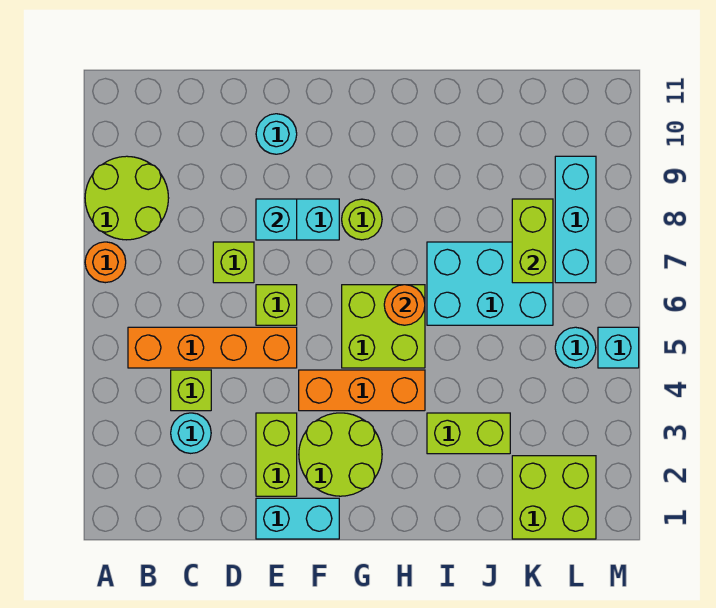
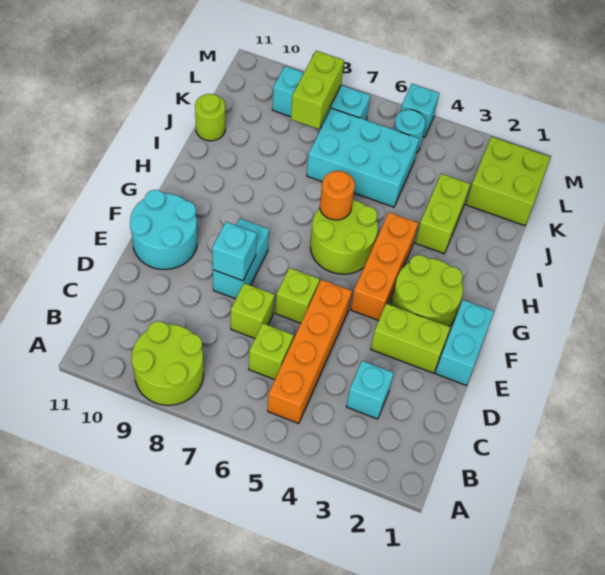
orange round brick A7 level 1 -> none
cyan round brick C3 level 1 -> cyan brick C3 level 1
lime brick C4 level 1 -> lime brick C6 level 1
cyan round brick E10 level 1 -> cyan round brick E10:F11 level 1
lime brick G5:H6 level 1 -> lime round brick G5:H6 level 1
lime round brick G8 level 1 -> lime round brick J11 level 1
cyan brick I6:K7 level 1 -> cyan brick J5:K7 level 1
lime brick K7:K8 level 2 -> lime brick K8:L8 level 2

